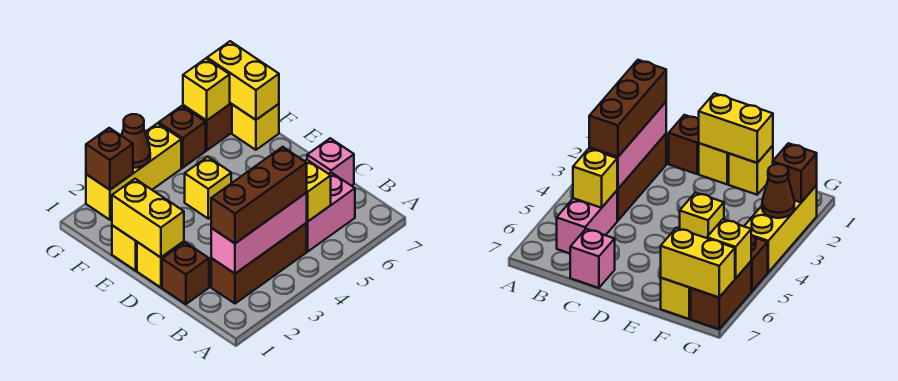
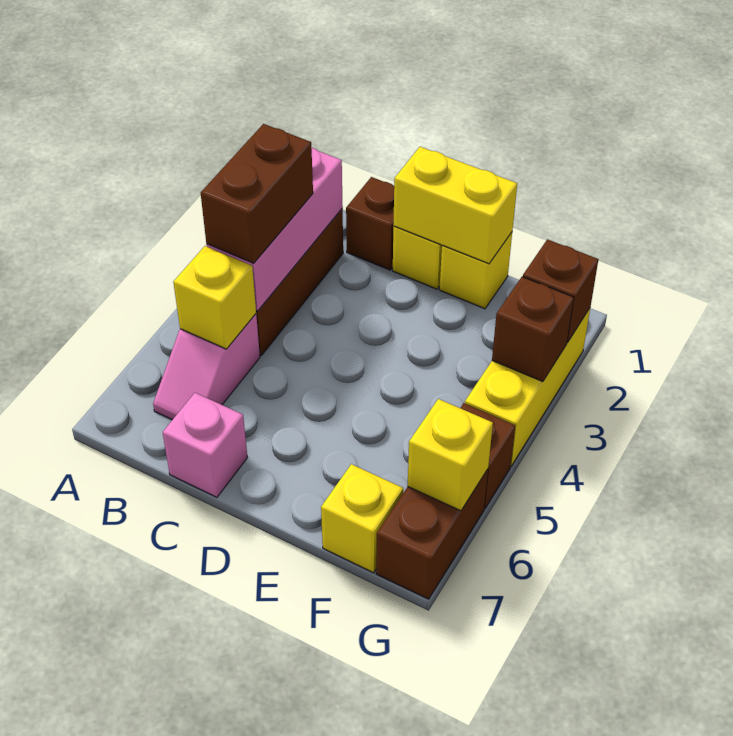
brown brick B2:B4 level 3 -> brown brick B3:B4 level 3
pink brick B5:B6 level 1 -> pink slope B5:B6 level 1 top 5
yellow brick E4 level 1 -> none
yellow brick F7:G7 level 2 -> none
brown cone G3 level 2 -> brown brick G3 level 2

